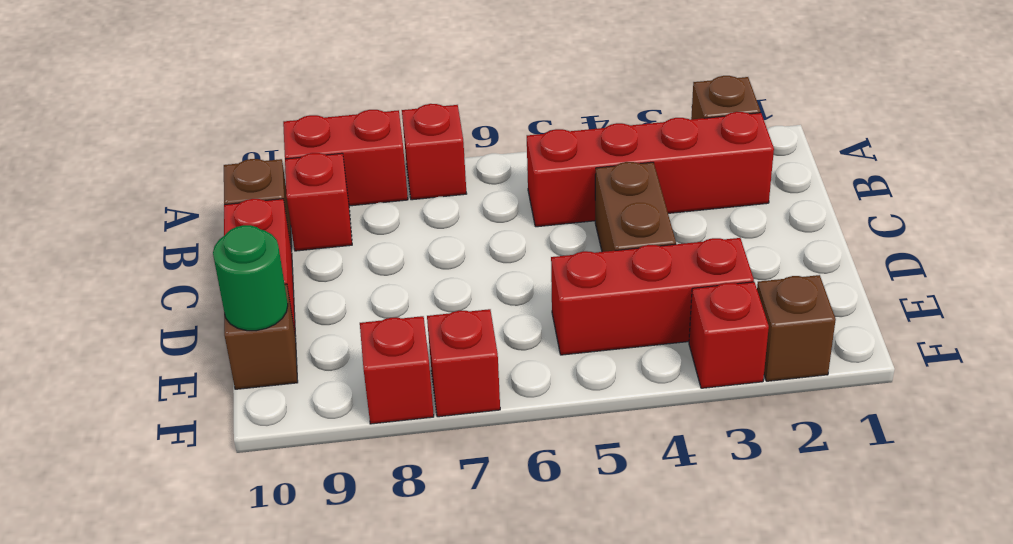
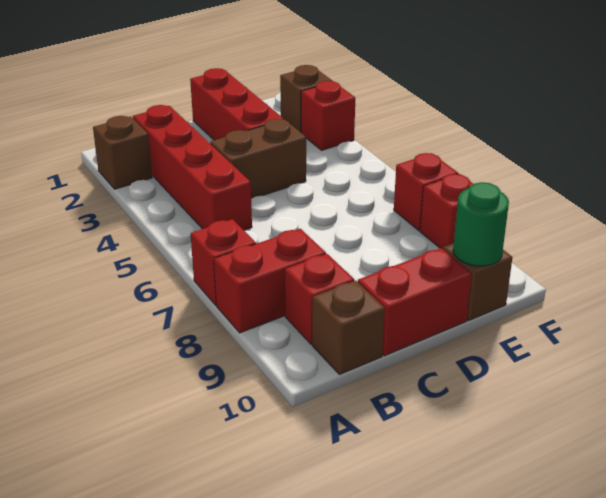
red brick A8:A9 level 1 -> red brick A8:B8 level 1
red brick E3:E5 level 1 -> red brick D1:D3 level 1

